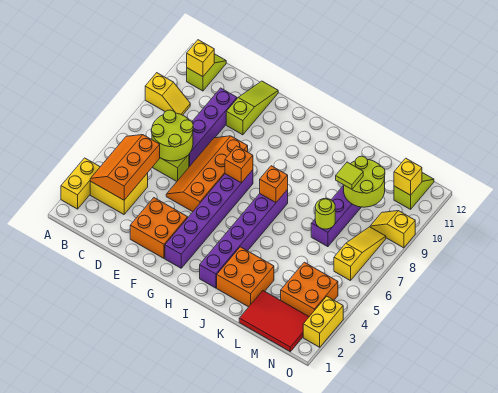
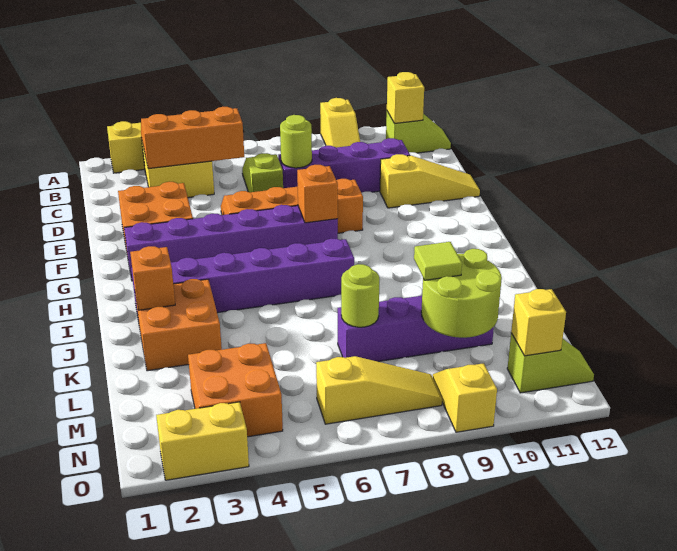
lime round brick C6:D7 level 2 -> lime round brick D7 level 2
lime slope E10:E12 level 1 top 10 -> yellow slope E10:E12 level 1 top 10
orange brick I7 level 2 -> orange brick J2 level 2
red tile L1:N2 level 1 -> none

